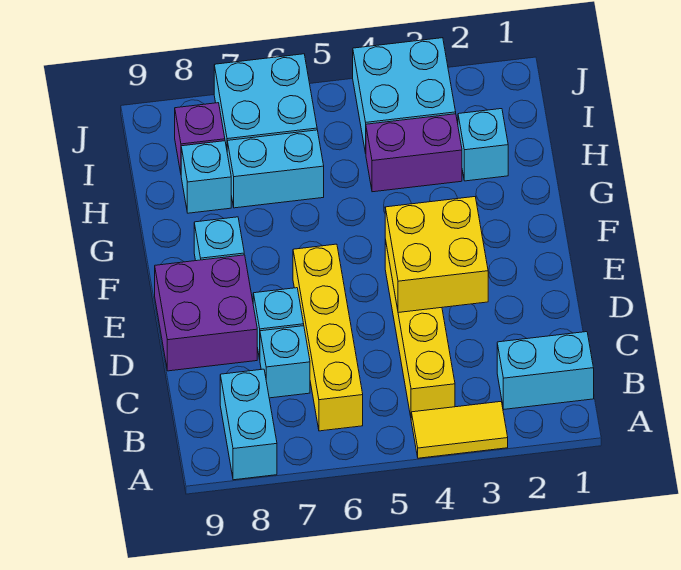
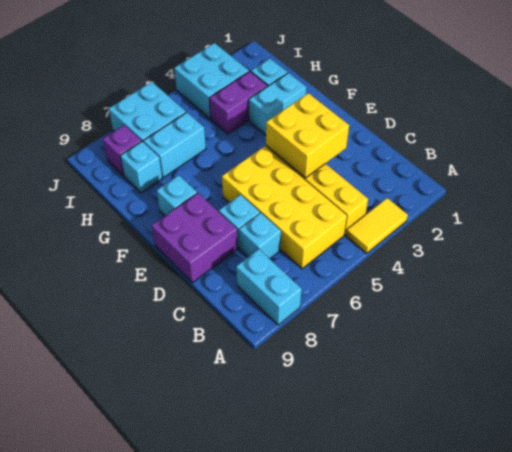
cyan brick B1:B2 level 1 -> cyan brick G2:G3 level 1
yellow brick B6:E6 level 1 -> yellow brick B5:E6 level 1

